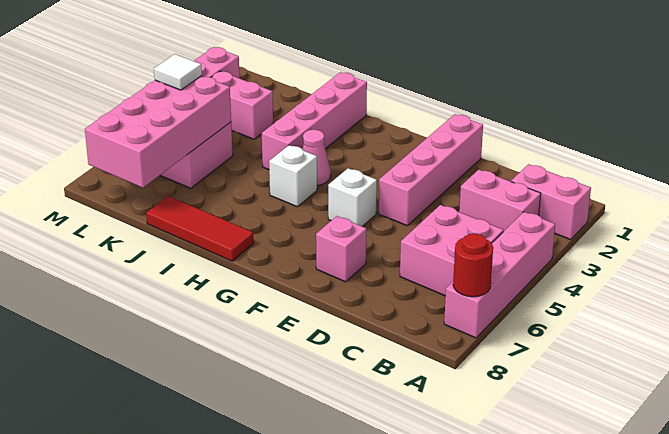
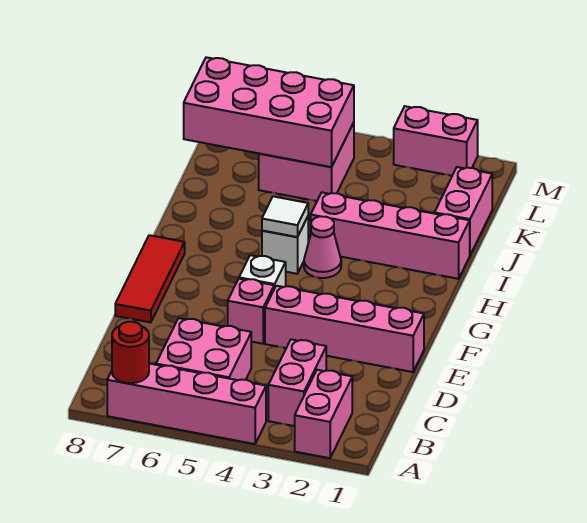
pink brick E7 level 1 -> pink brick E5 level 1
red tile H8:J8 level 1 -> red tile E8:G8 level 1
pink brick K3:L3 level 1 -> pink brick J1:K1 level 1
white tile L5 level 3 -> white tile H5 level 2

